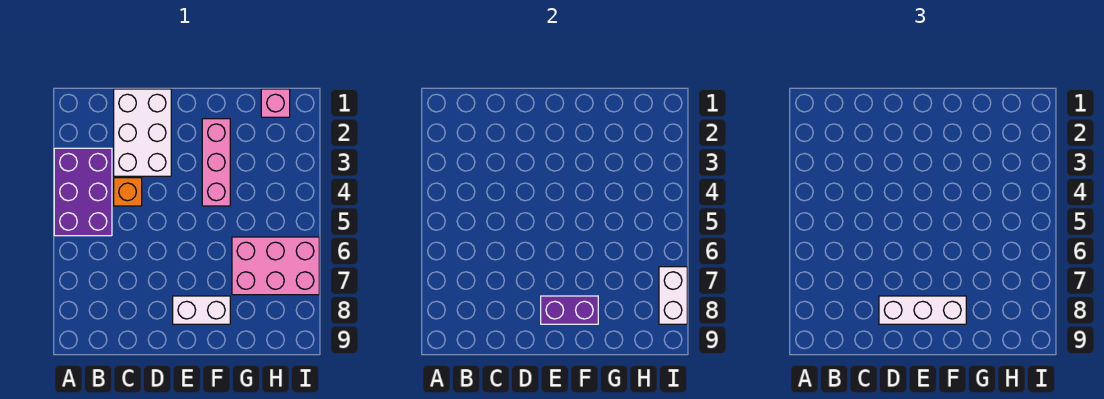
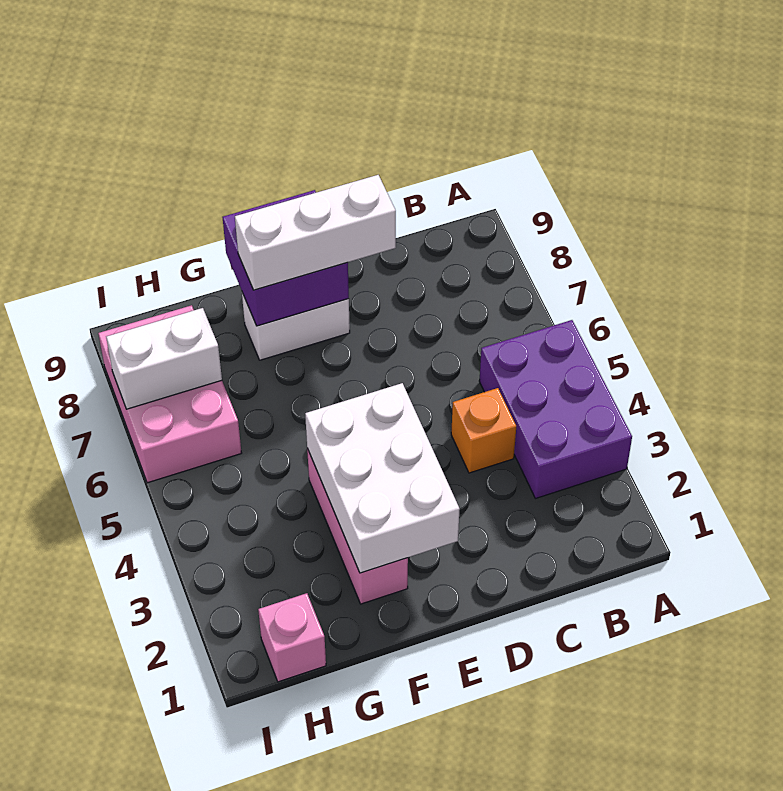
white brick C1:D3 level 1 -> white brick E2:F4 level 2
purple brick E8:F8 level 2 -> purple brick E8:F9 level 2
pink brick G6:I7 level 1 -> pink brick H6:I8 level 1
white brick I7:I8 level 2 -> white brick H7:I7 level 2

